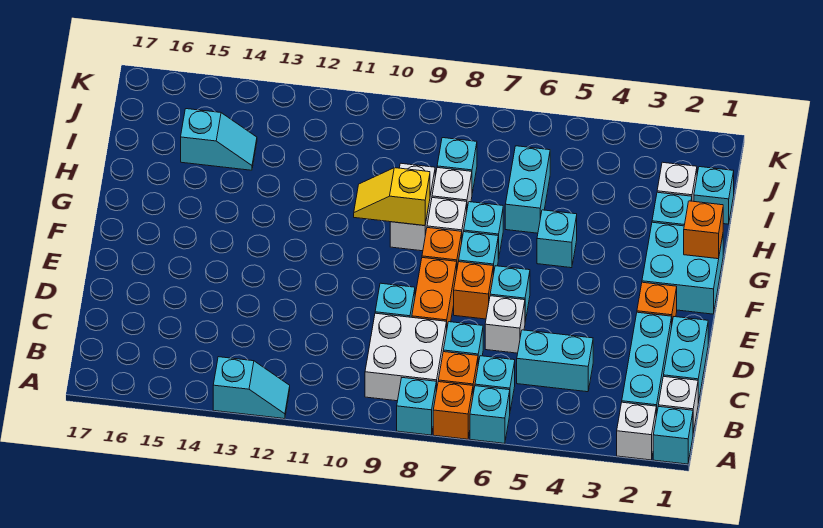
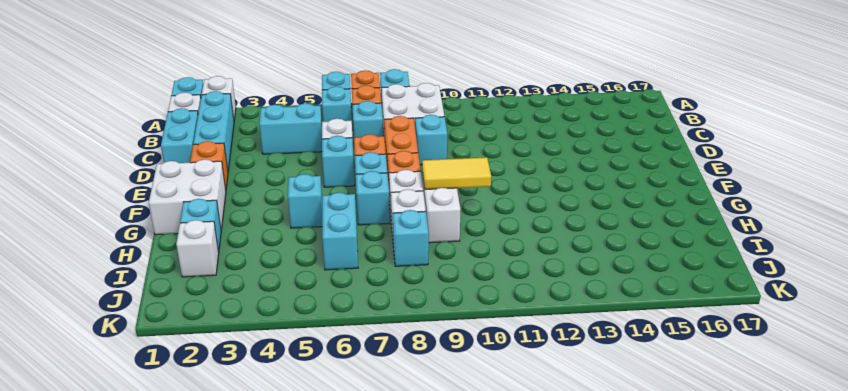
cyan slope A12:A13 level 1 top 13 -> none
cyan brick F1:G2 level 1 -> white brick F1:G2 level 1
orange brick G1 level 2 -> none
yellow slope G9:G10 level 2 top 9 -> yellow tile G9:G10 level 2
cyan brick I1 level 1 -> none
cyan slope I14:I15 level 1 top 15 -> none

